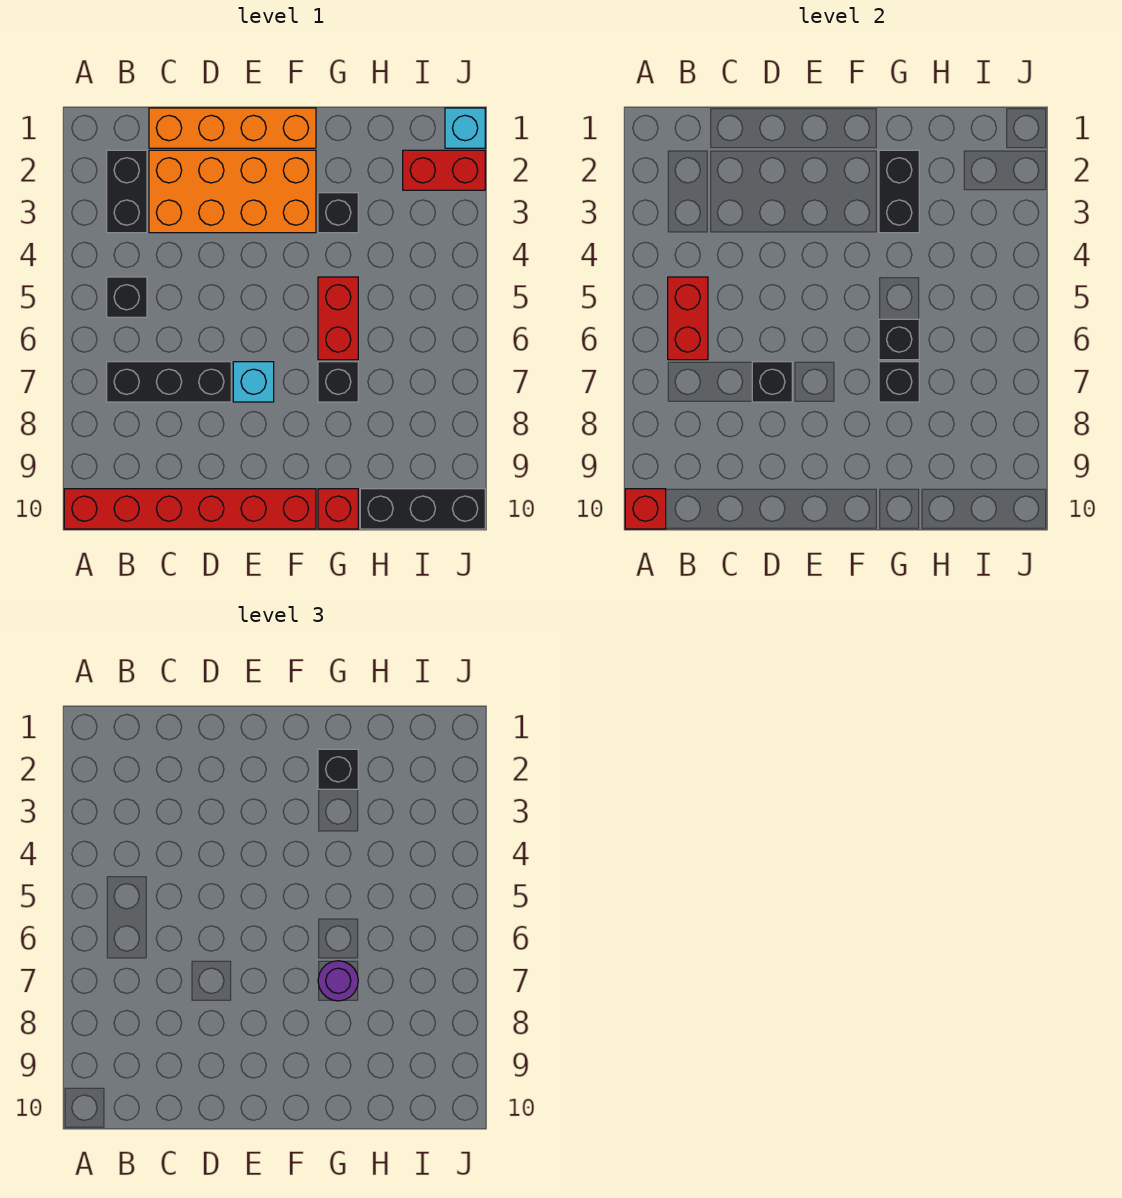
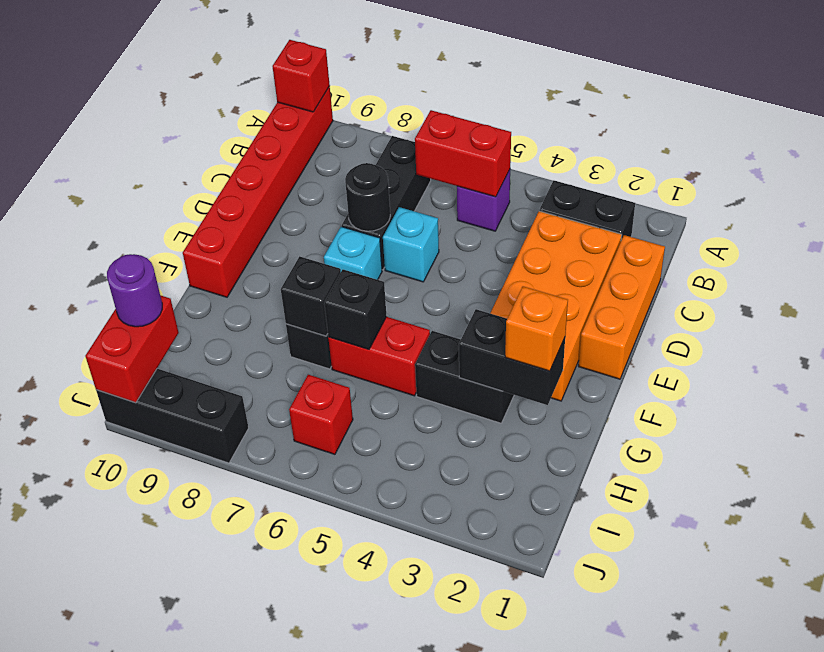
black brick B5 level 1 -> purple brick B5 level 1
orange brick C1:F1 level 1 -> orange brick C1:E1 level 1
black brick D7 level 2 -> black round brick D7 level 2
black brick G2 level 3 -> orange brick G2 level 3
black brick G3 level 1 -> black brick G3:G4 level 1
purple round brick G7 level 3 -> purple round brick I10 level 3
red brick G10 level 1 -> red brick I6 level 1
black brick H10:J10 level 1 -> black brick J8:J10 level 1
red brick I2:J2 level 1 -> red brick I10:J10 level 2
cyan brick J1 level 1 -> cyan brick D6 level 1

